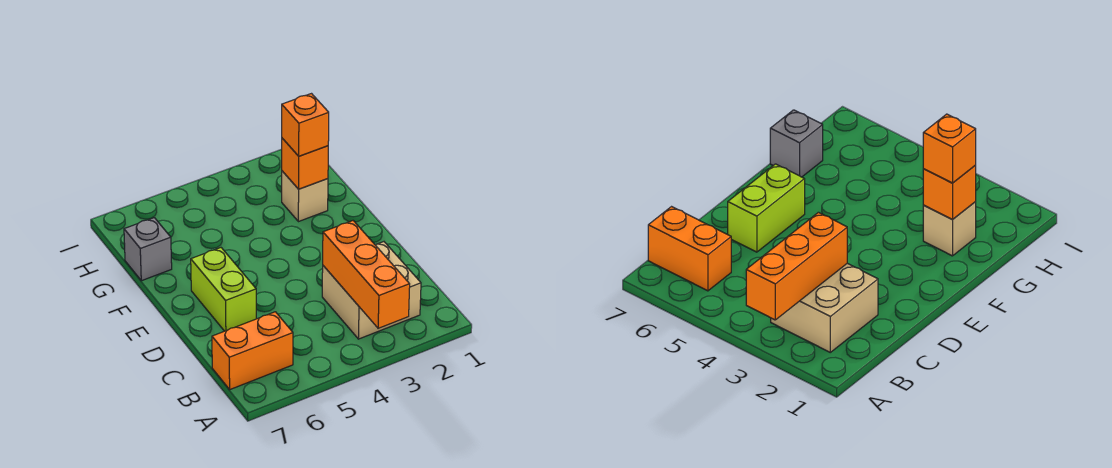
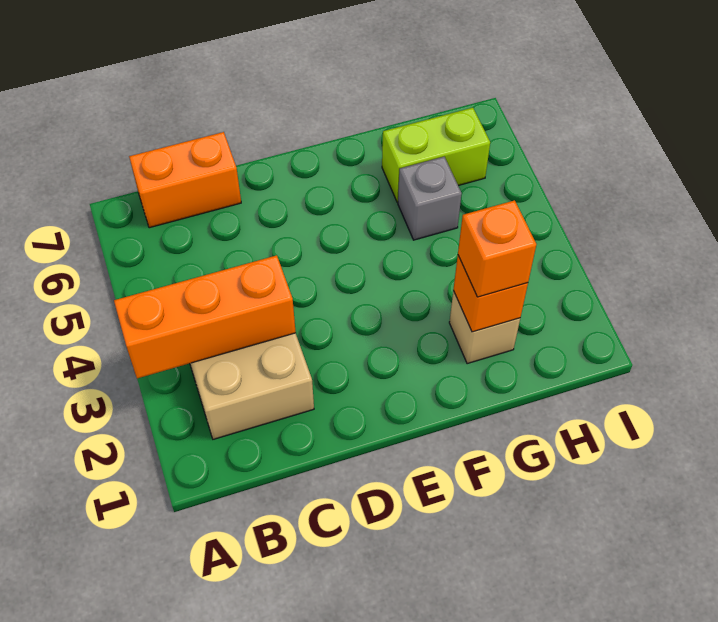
orange brick B6:B7 level 1 -> orange brick B7:C7 level 1
lime brick D6:E6 level 1 -> lime brick G6:H6 level 1
grey brick G7 level 1 -> grey brick G5 level 1

